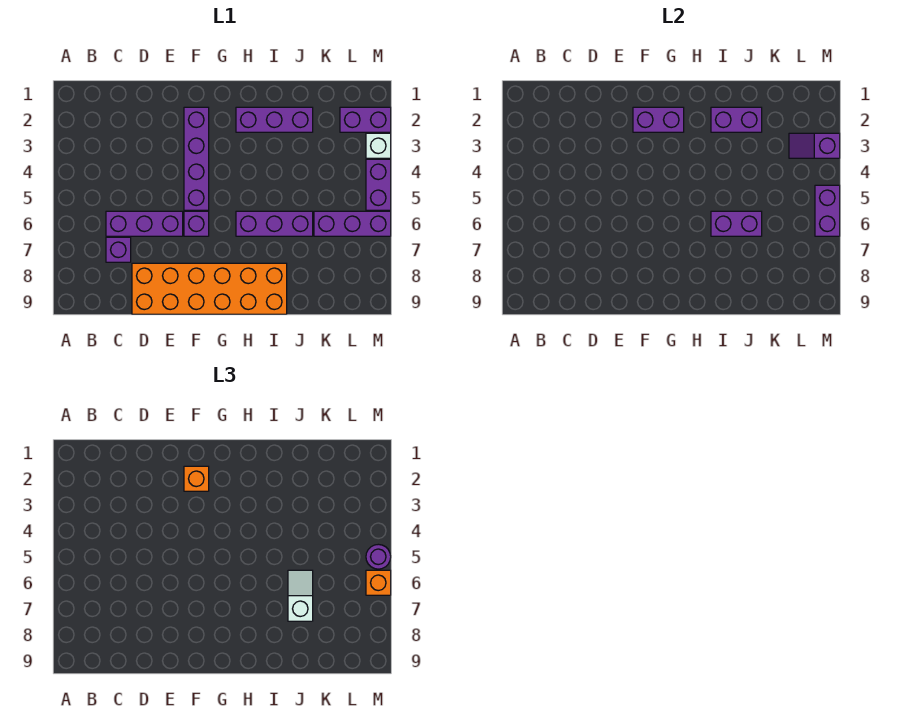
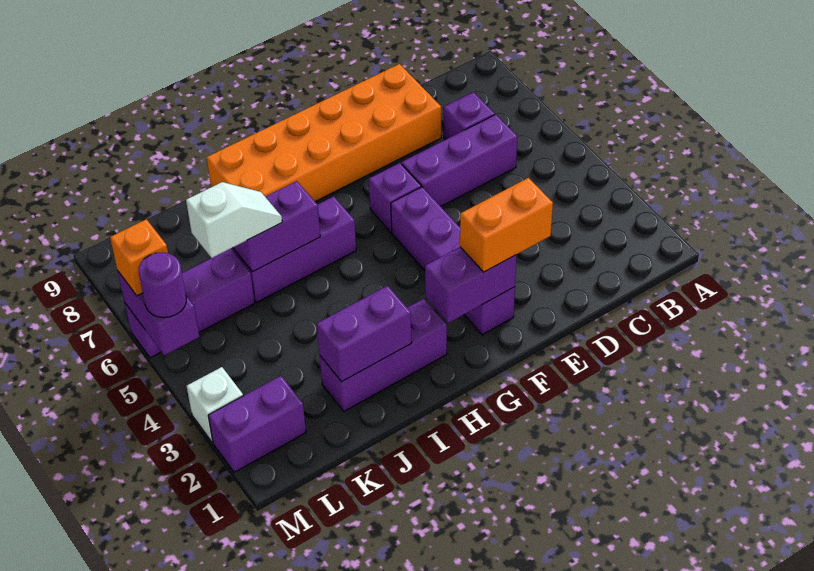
orange brick F2 level 3 -> orange brick E2:F2 level 3
white slope J6:J7 level 3 top 7 -> white slope J6:K6 level 3 top K
purple slope L3:M3 level 2 top M -> none
purple brick M4:M5 level 1 -> none

